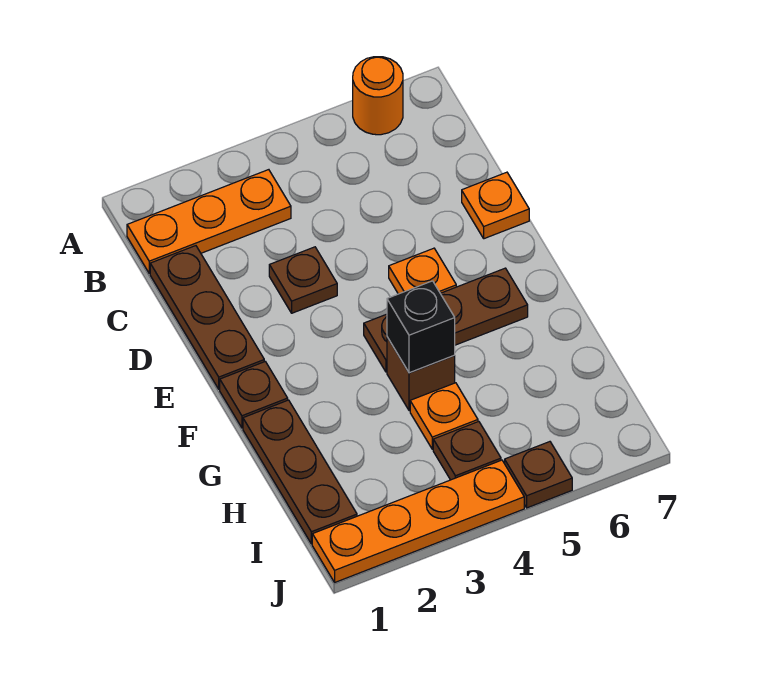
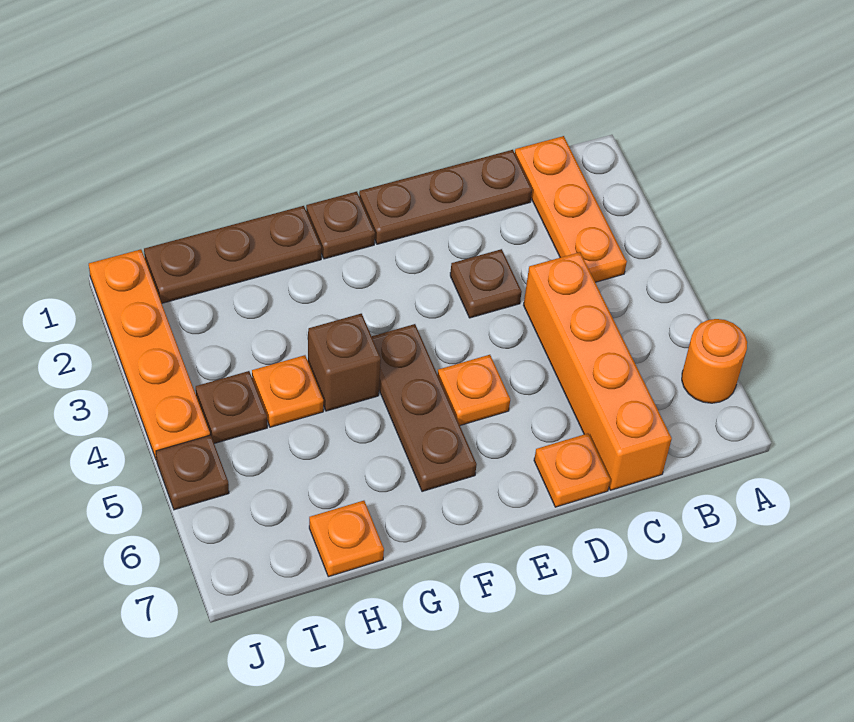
none -> orange brick C4:C7 level 1
black brick G4 level 2 -> none
none -> orange plate H7 level 1

